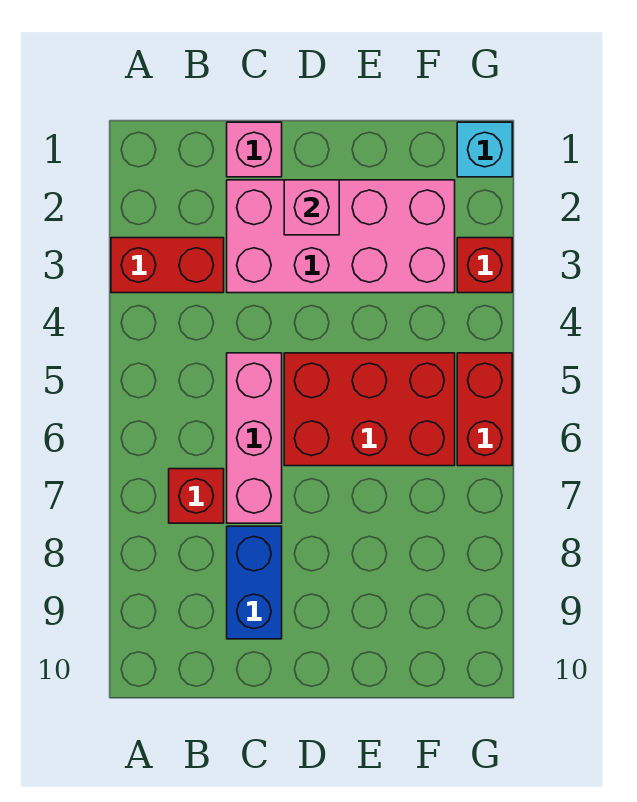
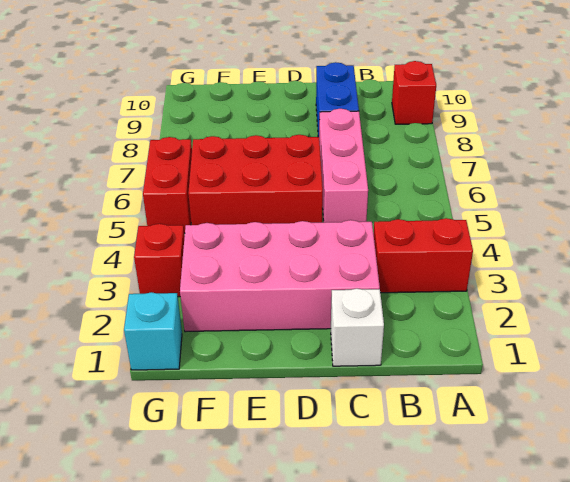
red brick B7 level 1 -> red brick A9 level 1
pink brick C1 level 1 -> white brick C1 level 1
pink brick D2 level 2 -> none

